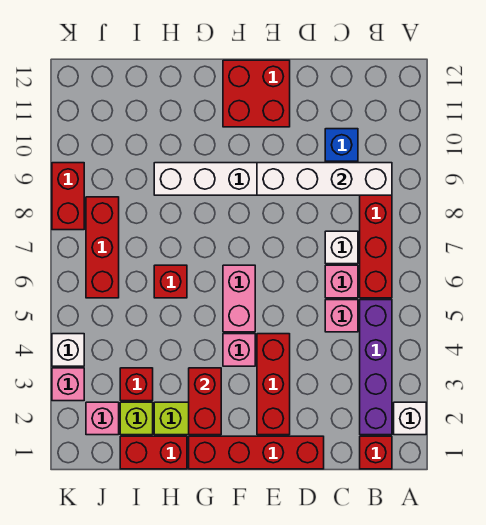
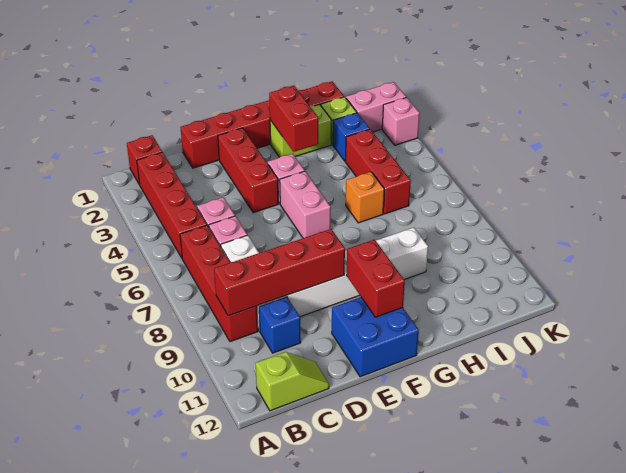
white brick A2 level 1 -> none
purple brick B2:B5 level 1 -> red brick B2:B5 level 1
white brick B9:E9 level 2 -> red brick B9:E9 level 2
none -> lime slope B12:C12 level 1 top B
red brick E11:F12 level 1 -> blue brick E11:F12 level 1
red brick H6 level 1 -> orange brick H6 level 1
red brick I3 level 1 -> blue brick I3 level 1
pink brick J2 level 1 -> pink brick J2:K2 level 1
red brick J6:J8 level 1 -> red brick I4:I6 level 1
white brick K4 level 1 -> none
red brick K8:K9 level 1 -> red brick F10:F11 level 2

